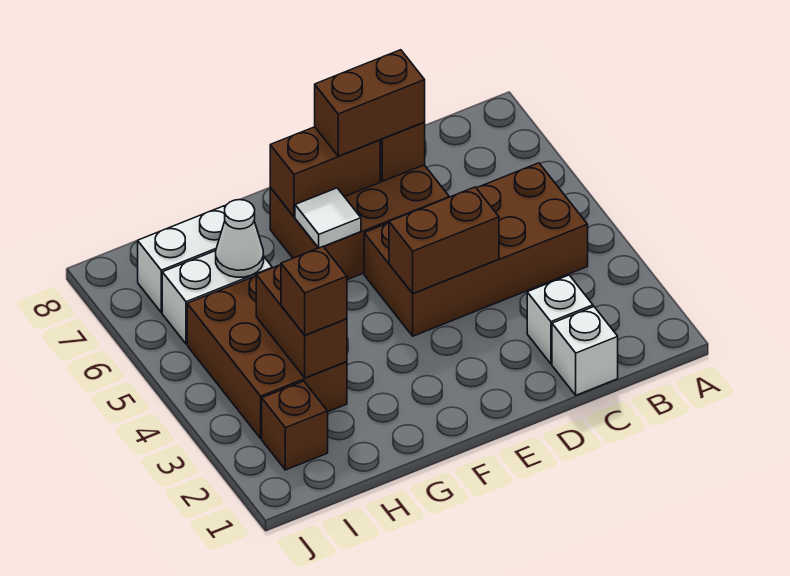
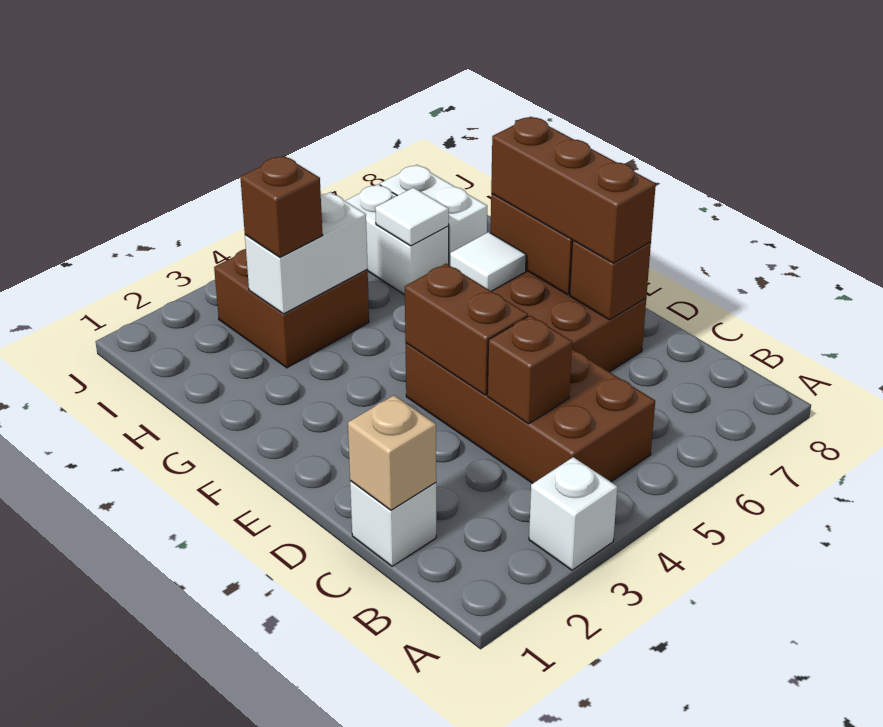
none -> tan brick C1 level 2
white brick C2 level 1 -> white brick A3 level 1
brown brick D7:E7 level 3 -> brown brick D7:F7 level 3
brown brick H3:I5 level 1 -> brown brick H3:I4 level 1
brown brick H3:H4 level 2 -> white brick H3:H4 level 2
white cone H6 level 2 -> white tile H6 level 2
brown brick I2 level 1 -> brown brick C4 level 2

